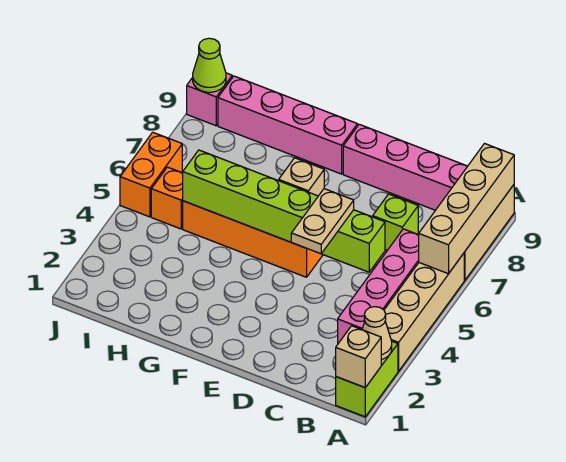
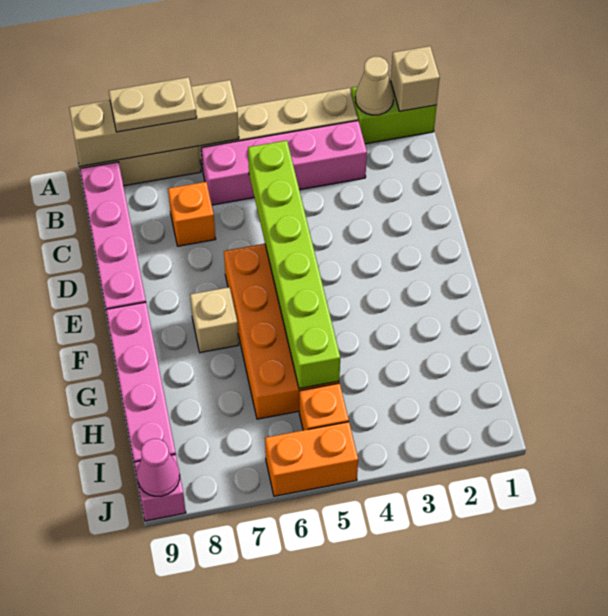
lime brick C7 level 1 -> orange brick C7 level 1
tan plate D4:D5 level 3 -> tan plate A7:A8 level 3
lime cone J9 level 2 -> pink cone J9 level 2

